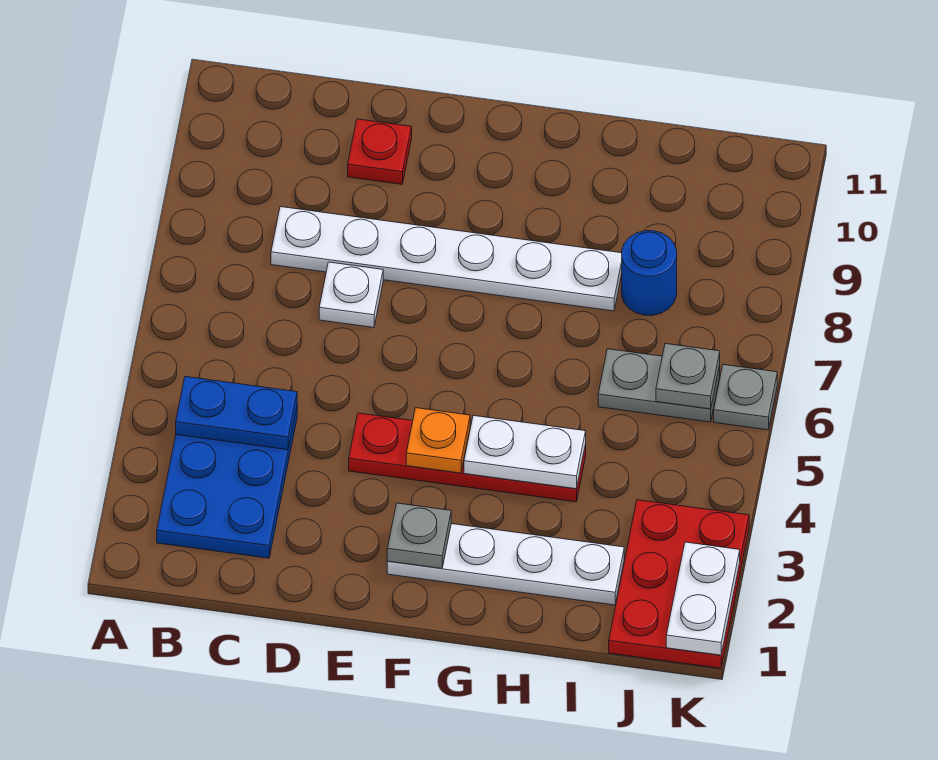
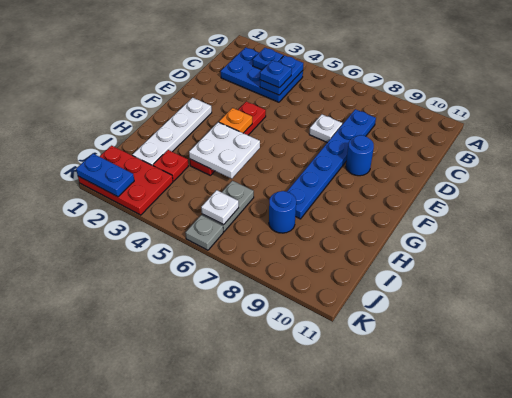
none -> blue plate B3 level 2
none -> blue plate C4 level 3
white plate C8:H8 level 1 -> blue plate C8:H8 level 1
red plate D10 level 1 -> red plate I3 level 1
none -> blue round brick E9 level 1
grey plate F2 level 2 -> none
white plate G4:H4 level 2 -> white plate G4:H5 level 2
grey plate J6 level 2 -> white plate J6 level 2
white plate K1:K2 level 2 -> blue plate K1:K2 level 2

